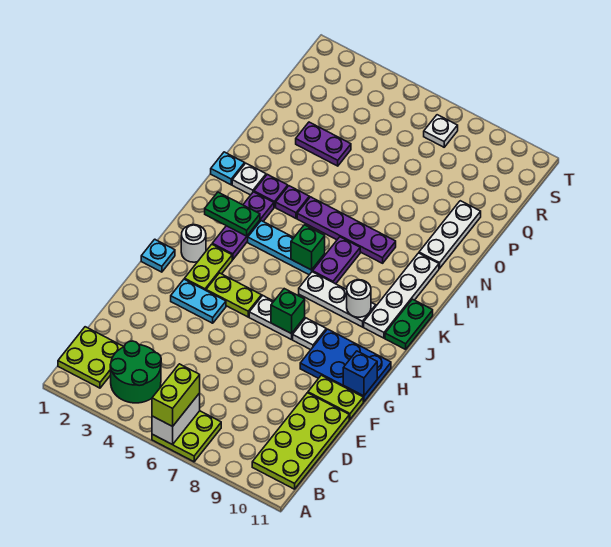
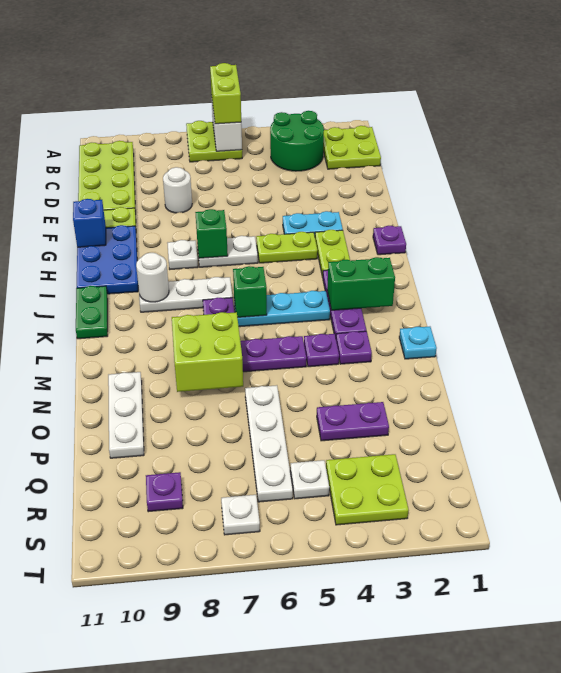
blue plate G9:H11 level 1 -> blue plate G10:I11 level 1
cyan plate H1 level 1 -> purple plate H1 level 1
white round brick I2 level 1 -> white round brick E8 level 1
white plate J10:M10 level 1 -> white plate O6:R6 level 1
green plate K2:K3 level 2 -> green brick K2:K3 level 2
white plate M2 level 1 -> white plate R5 level 1
none -> lime brick M7:N8 level 2
none -> lime plate R3:S4 level 1
none -> purple plate R9 level 1

